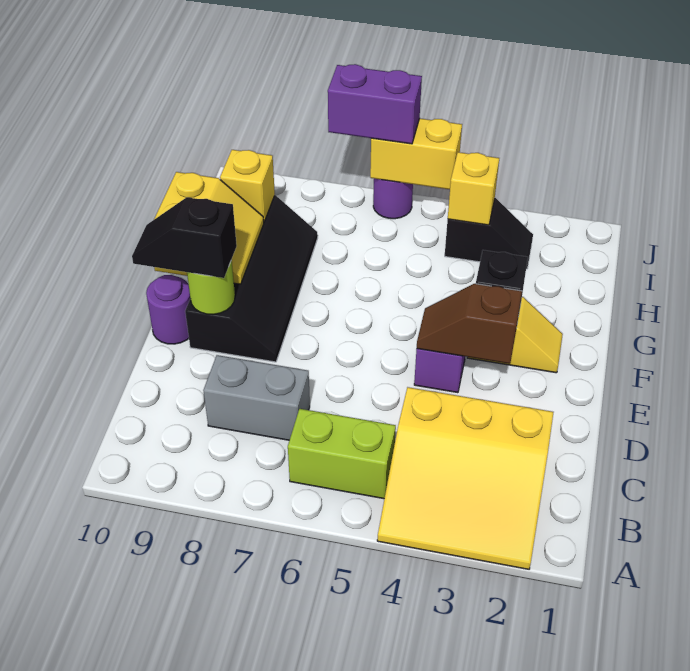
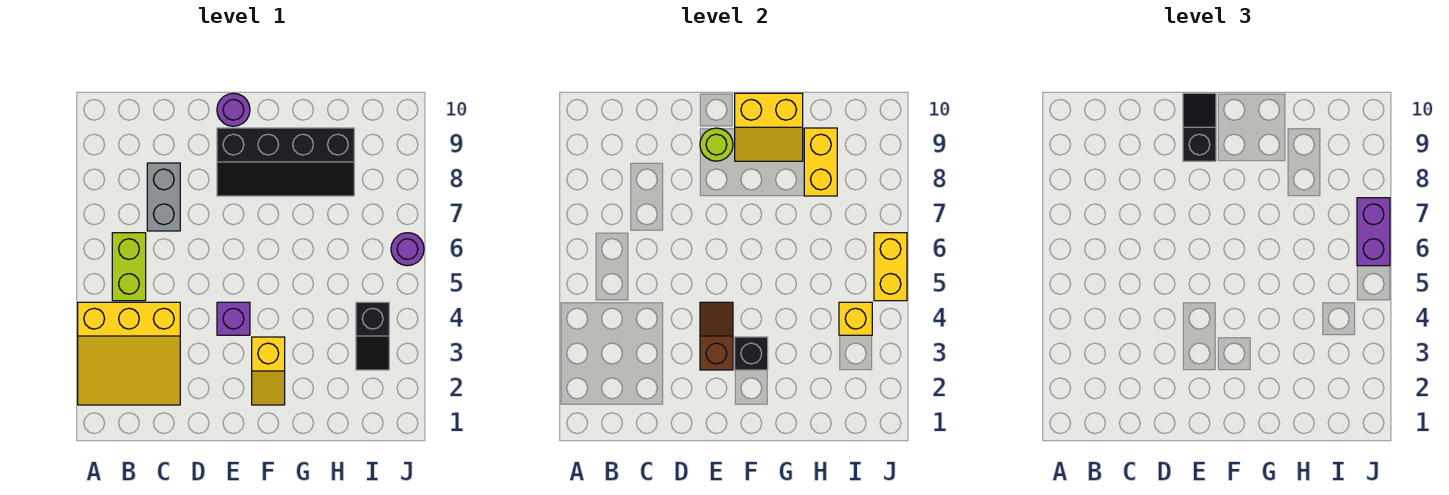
yellow slope A2:C4 level 1 top C -> yellow slope A2:C4 level 1 top 4
yellow brick H9 level 2 -> yellow brick H8:H9 level 2

